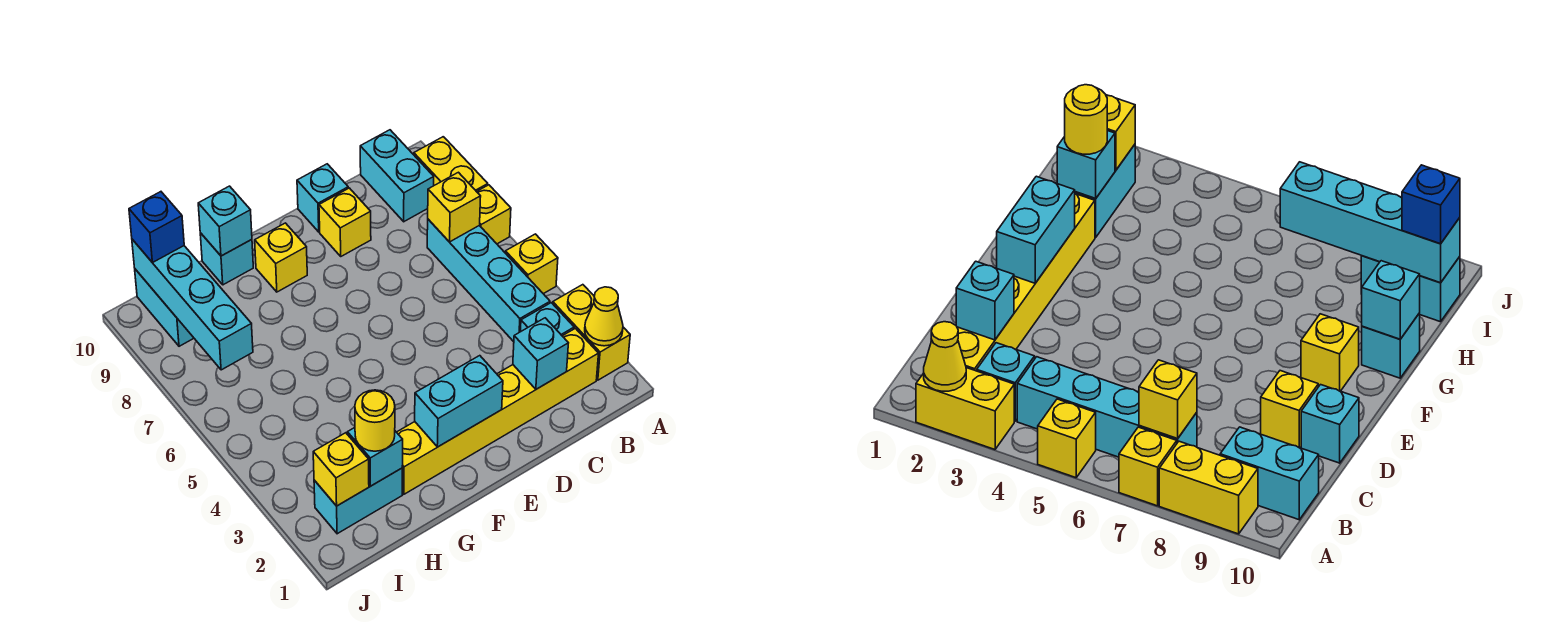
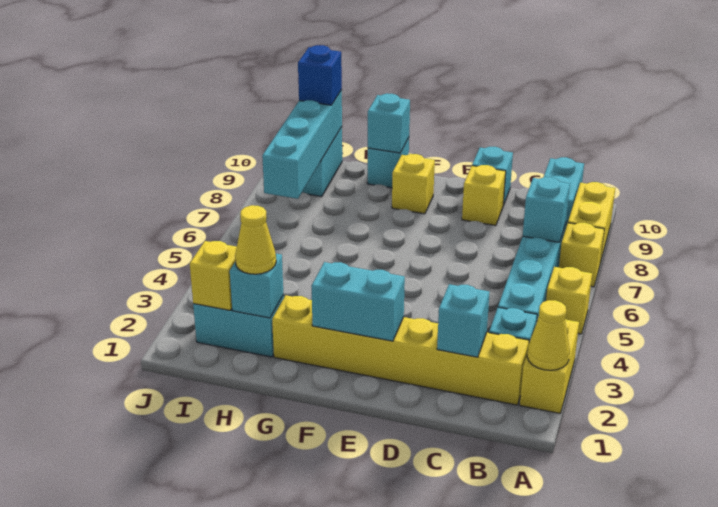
yellow brick B7 level 2 -> cyan brick B7 level 2
yellow round brick H2 level 3 -> yellow cone H2 level 3

